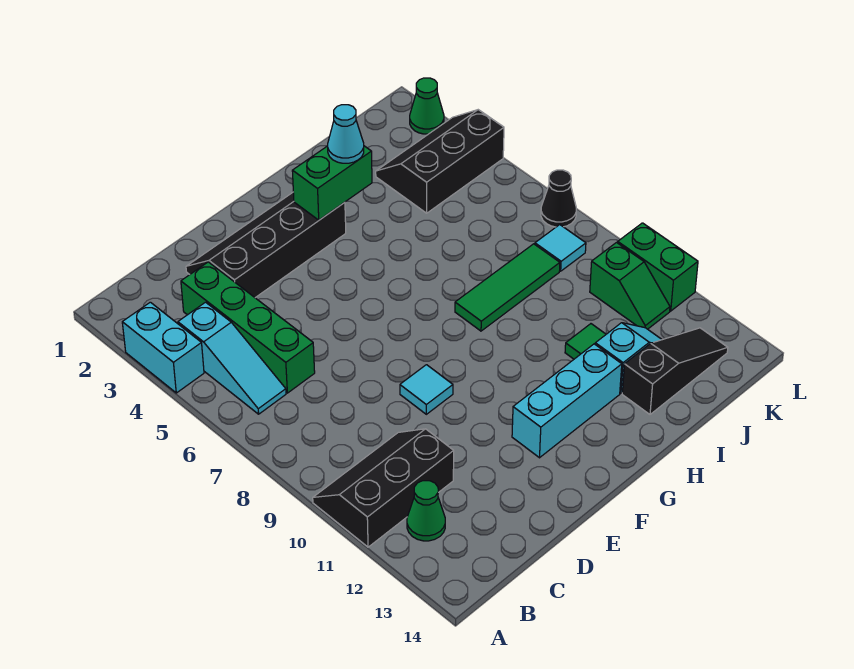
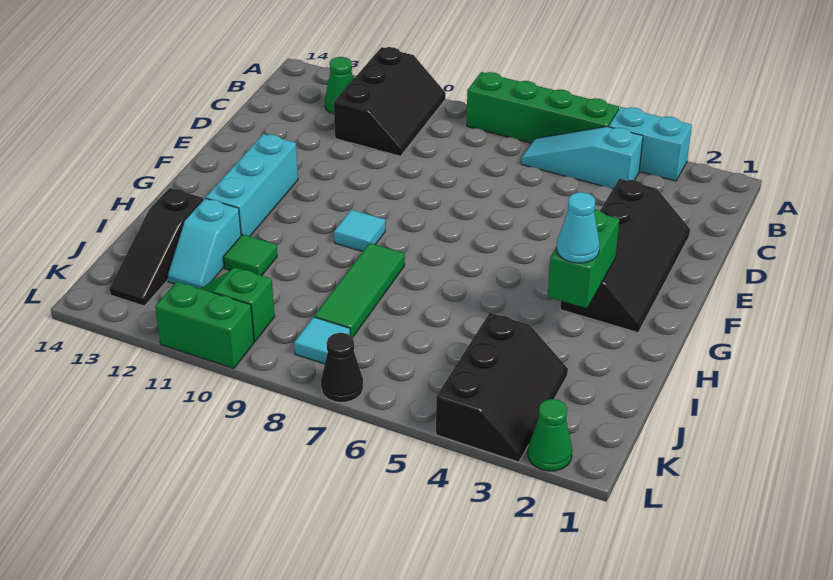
green brick C3:C6 level 1 -> green brick A5:A8 level 1
cyan tile E9 level 1 -> cyan tile G9 level 1

